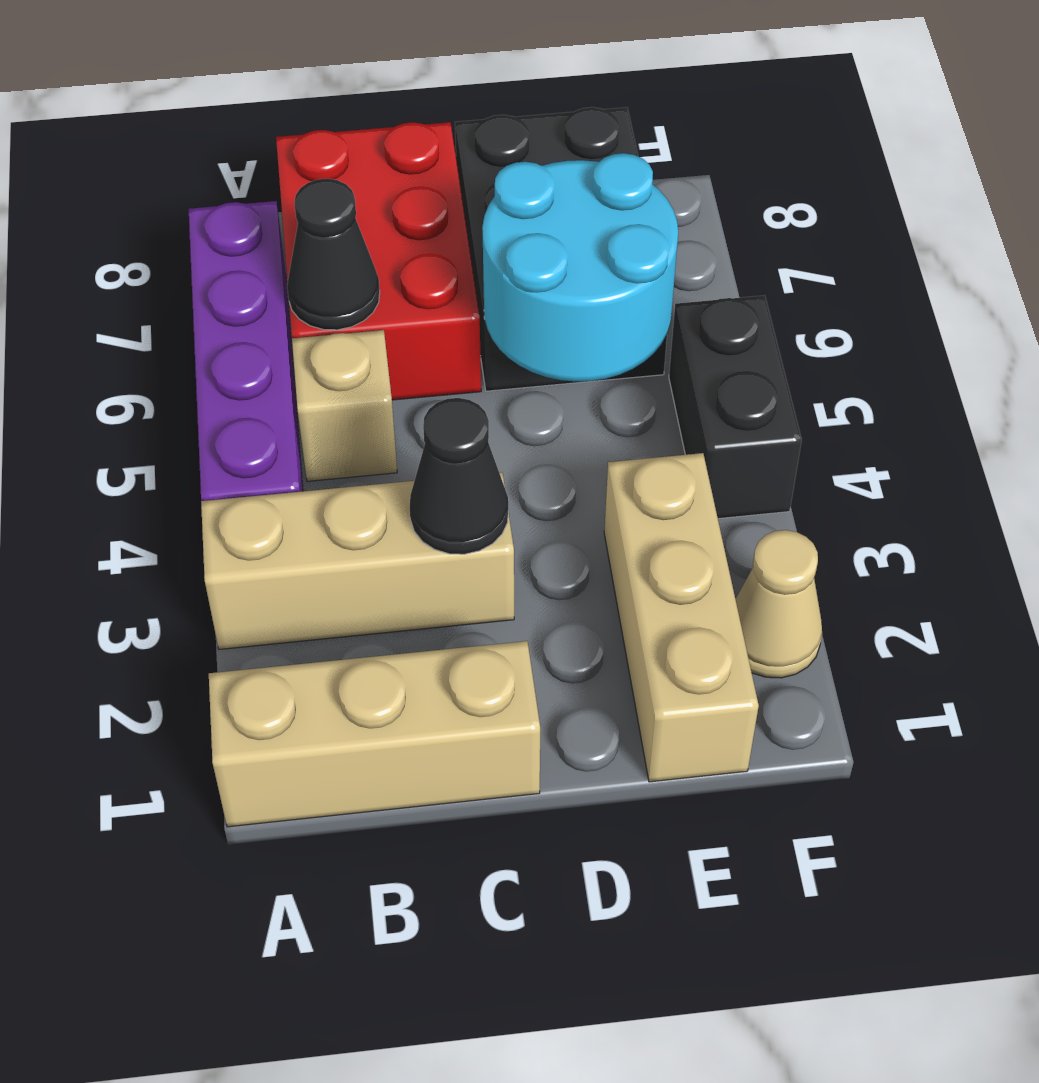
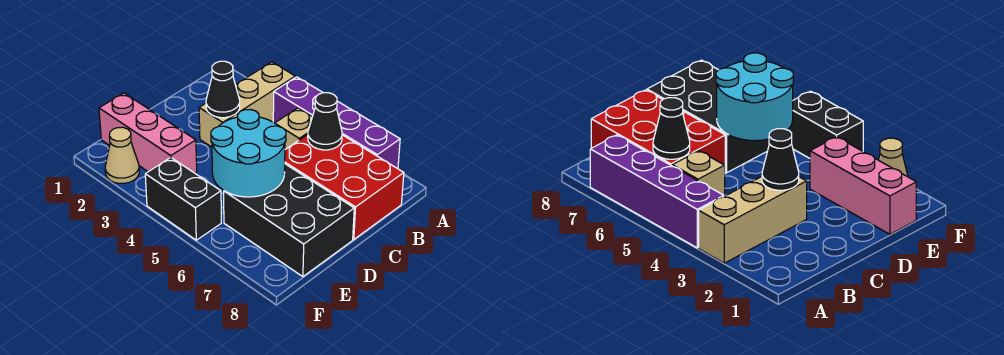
tan brick A1:C1 level 1 -> none
tan brick E1:E3 level 1 -> pink brick E1:E3 level 1

